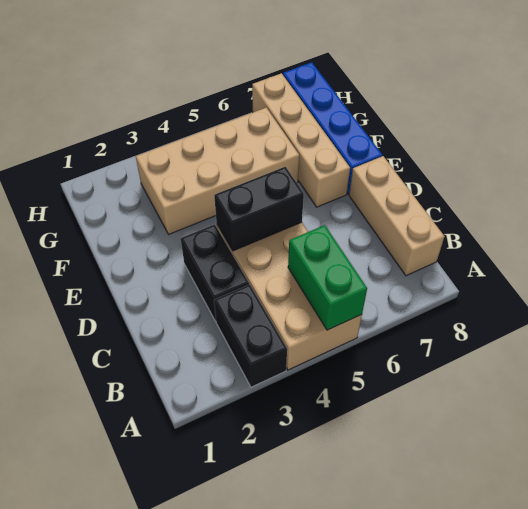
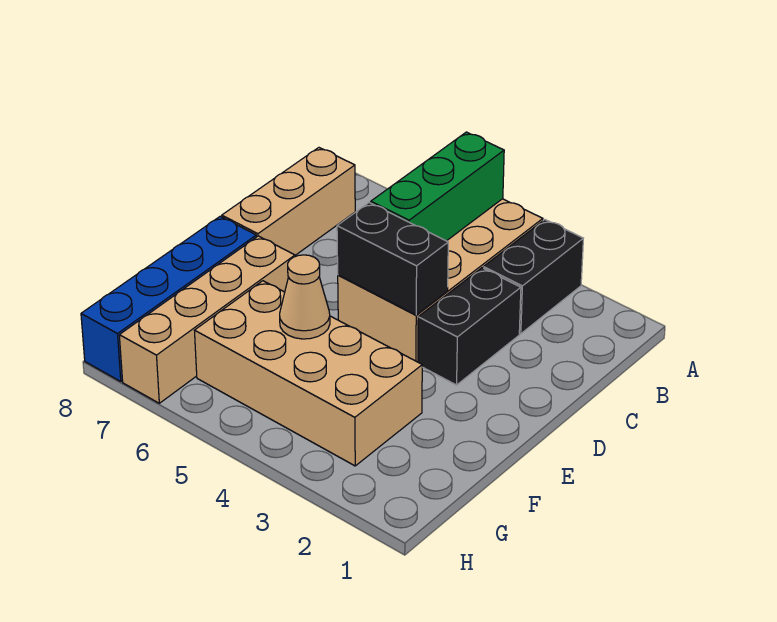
green brick A5:B5 level 2 -> green brick A5:C5 level 2
none -> tan cone F5 level 2

